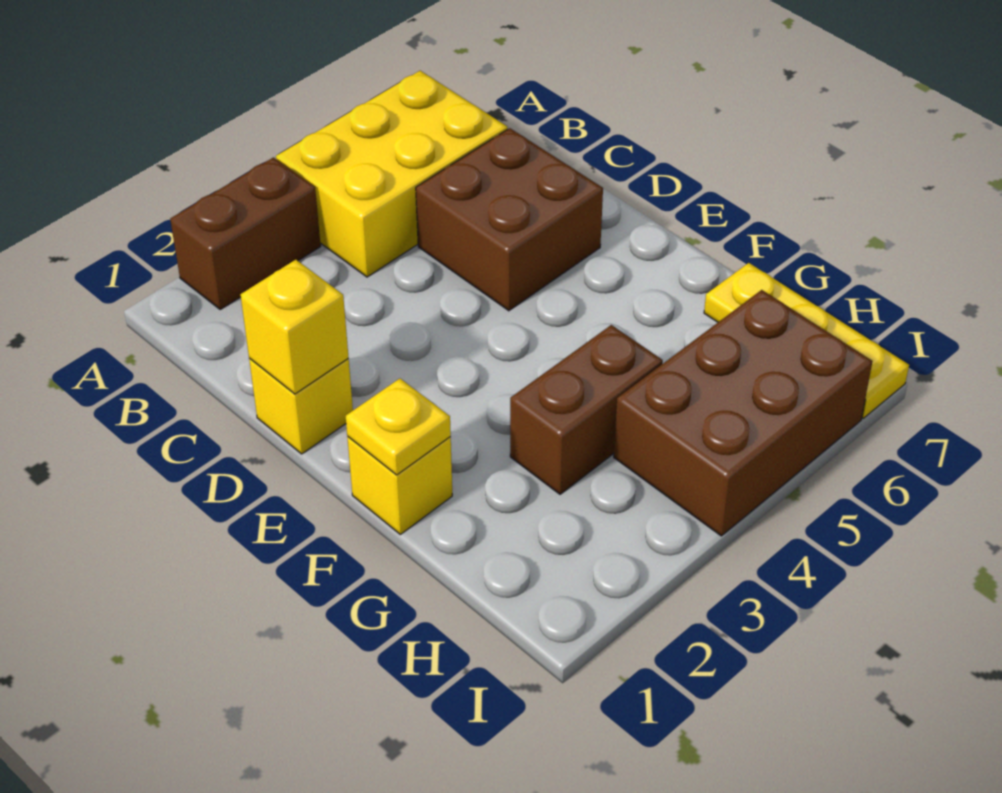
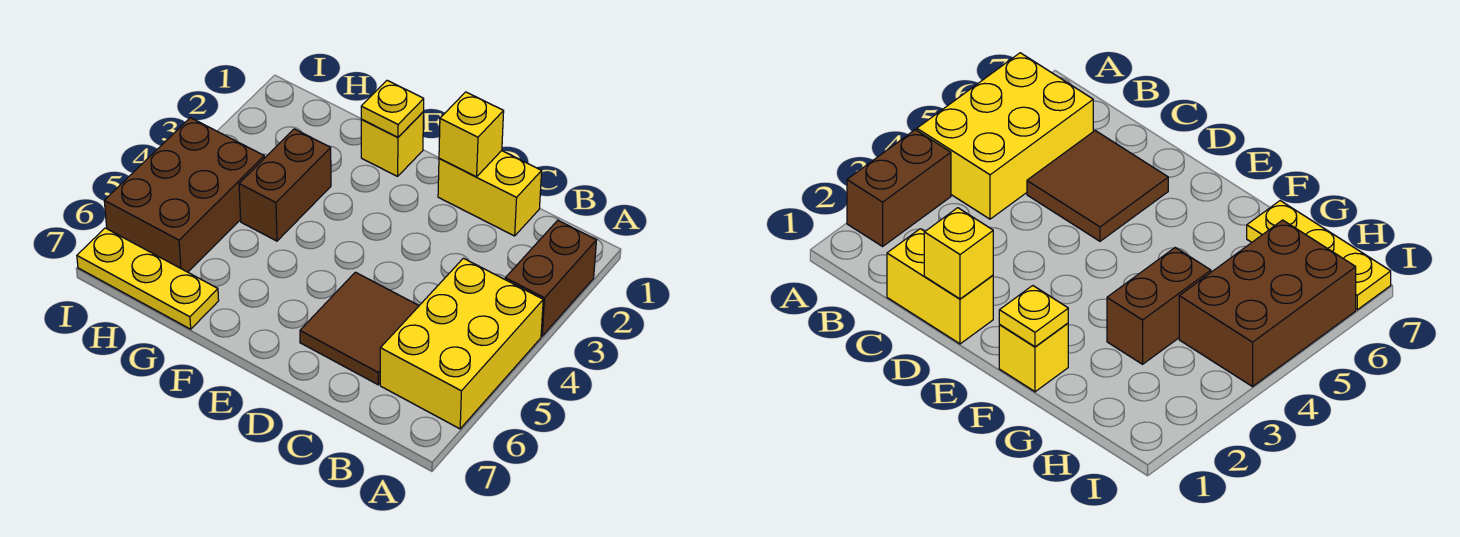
brown brick C5:D6 level 1 -> brown tile C5:D6 level 1
yellow brick D1 level 1 -> yellow brick C1:D1 level 1

